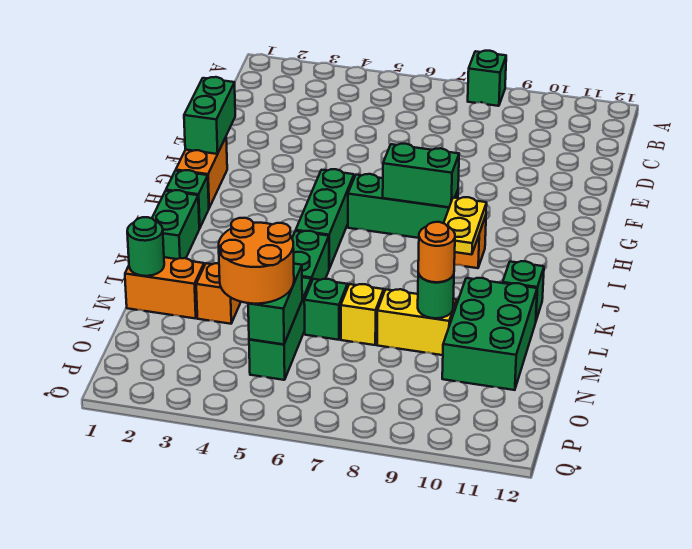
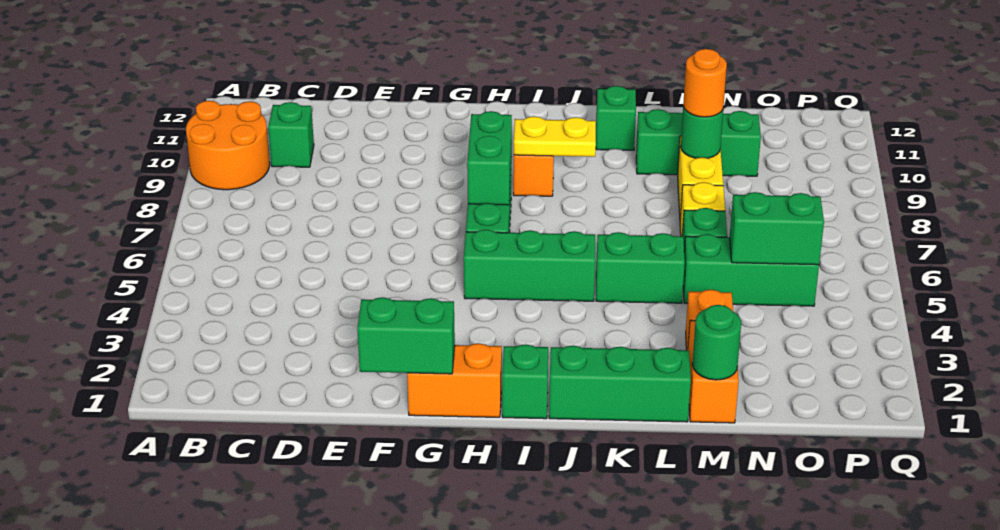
green brick A8 level 1 -> green brick C10 level 1
green brick J1:K1 level 1 -> green brick J1:L1 level 1
green brick L10:N11 level 1 -> green brick L10:N10 level 1
orange round brick N4:O5 level 3 -> orange round brick A9:B10 level 1

